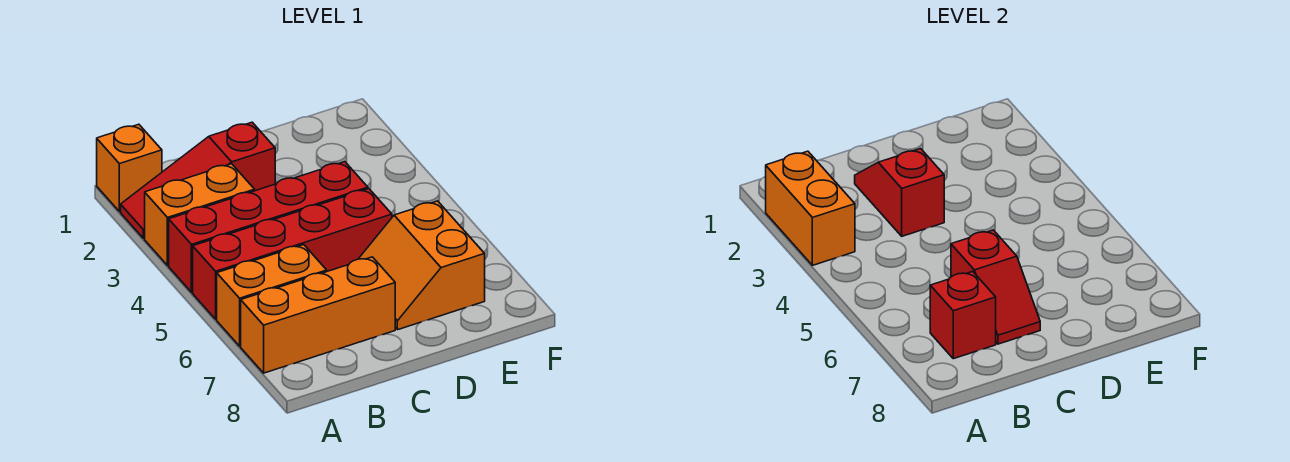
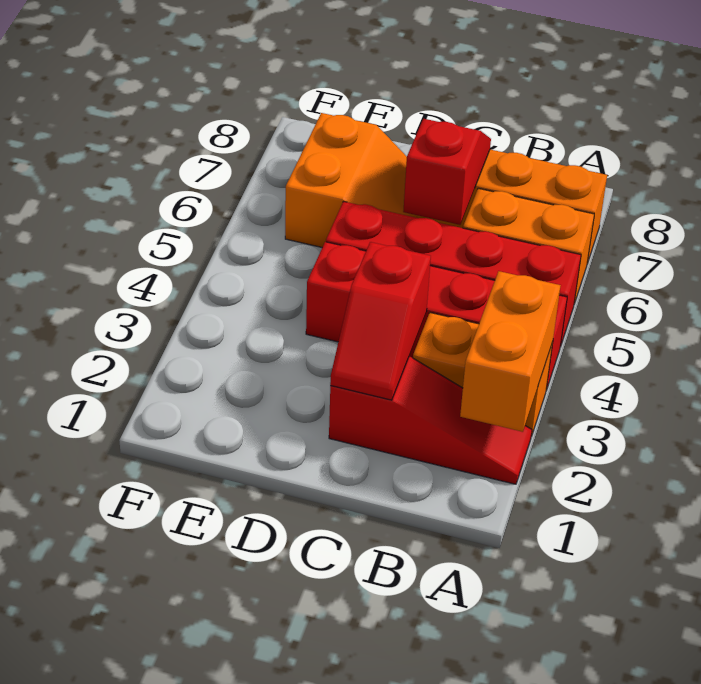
orange brick A1 level 1 -> none
red brick B7 level 2 -> none

